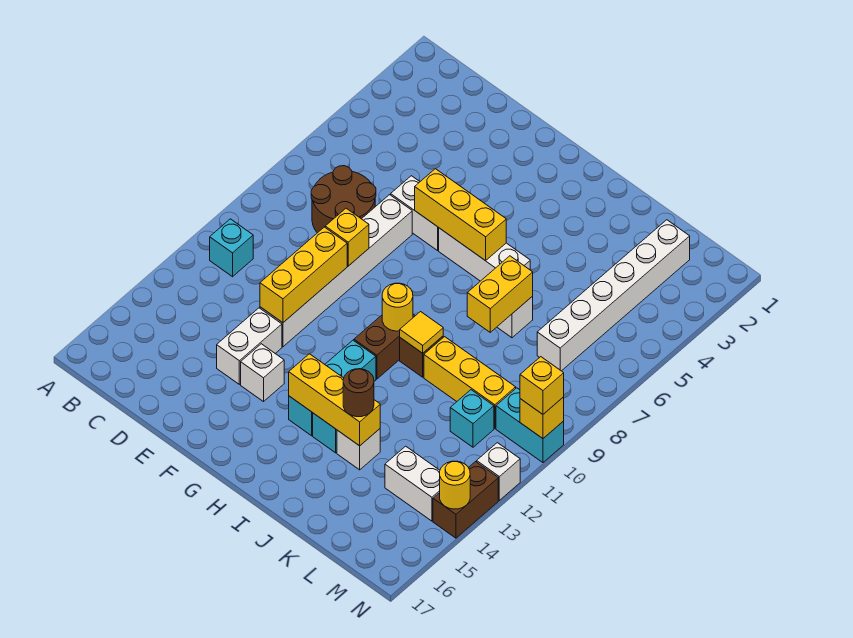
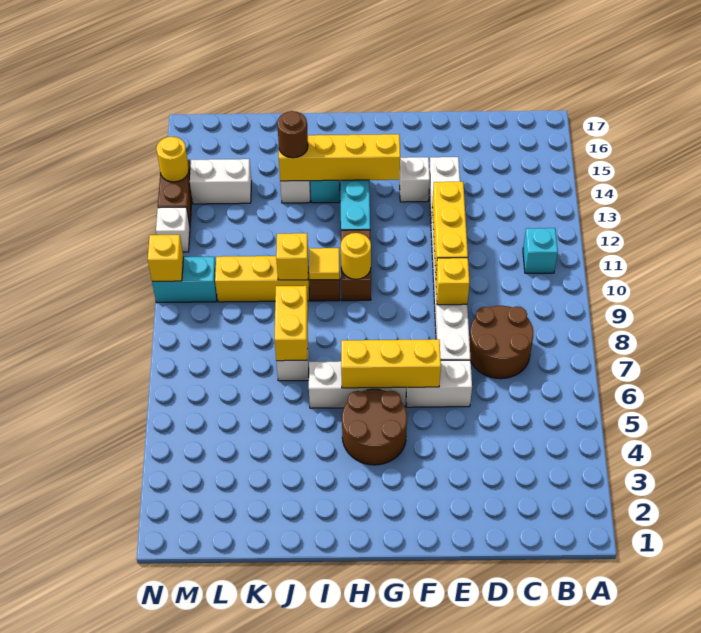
none -> brown round brick G4:H5 level 1
yellow brick H14:J14 level 2 -> yellow brick G14:J14 level 2
white brick L2:L7 level 1 -> none
cyan brick L11 level 1 -> none
yellow brick N10 level 3 -> yellow brick J10 level 2

